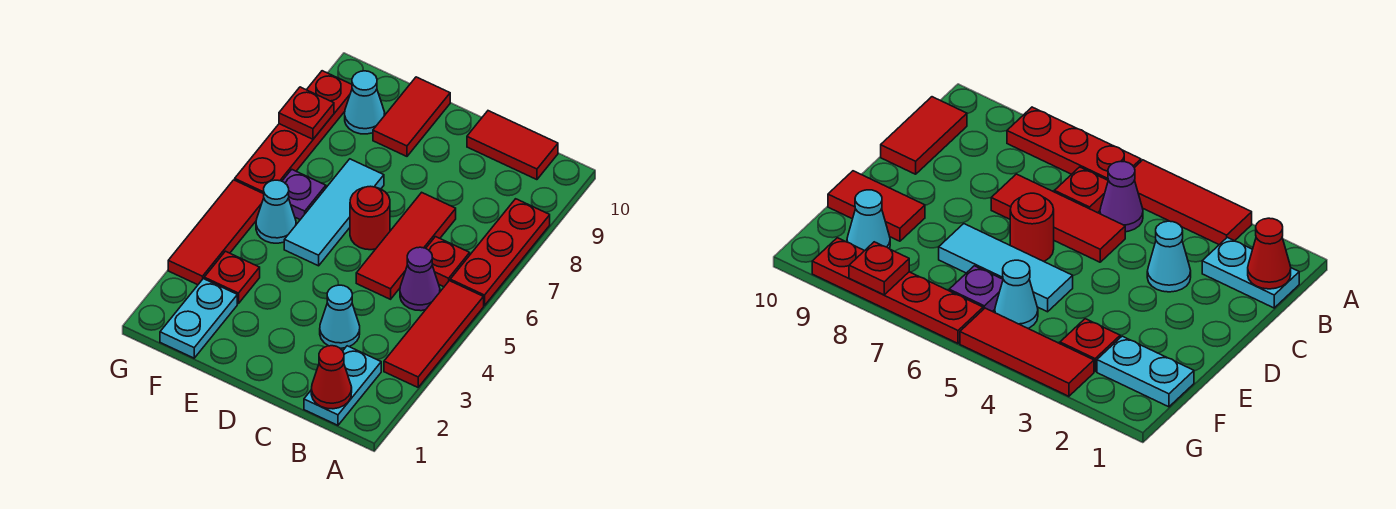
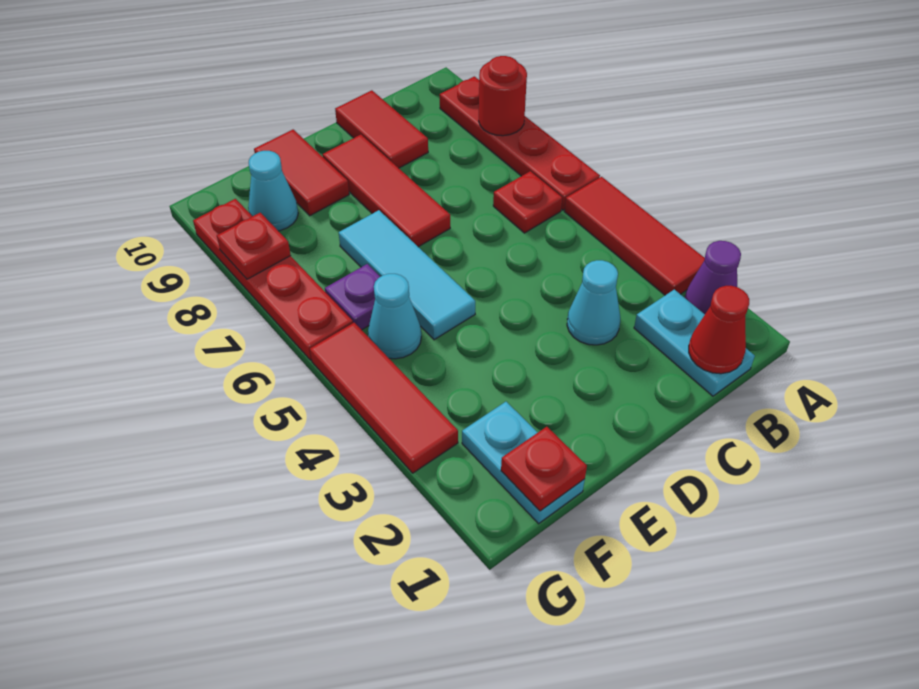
red plate A6:A8 level 1 -> red plate A6:A9 level 1
purple cone B5 level 1 -> purple cone A2 level 1
red tile B10:C10 level 1 -> red tile C9:C10 level 1
red tile C5:C7 level 1 -> red tile D7:D9 level 1
red round brick D6 level 1 -> red round brick A8 level 2
red plate F3 level 1 -> red plate F1 level 2

